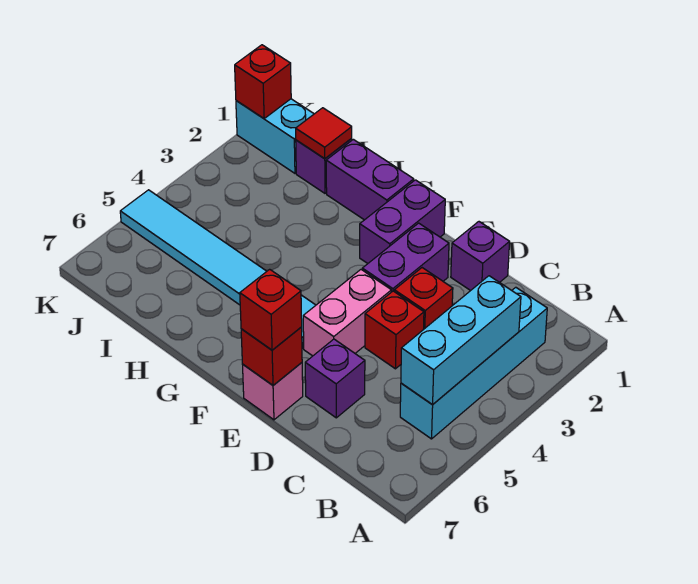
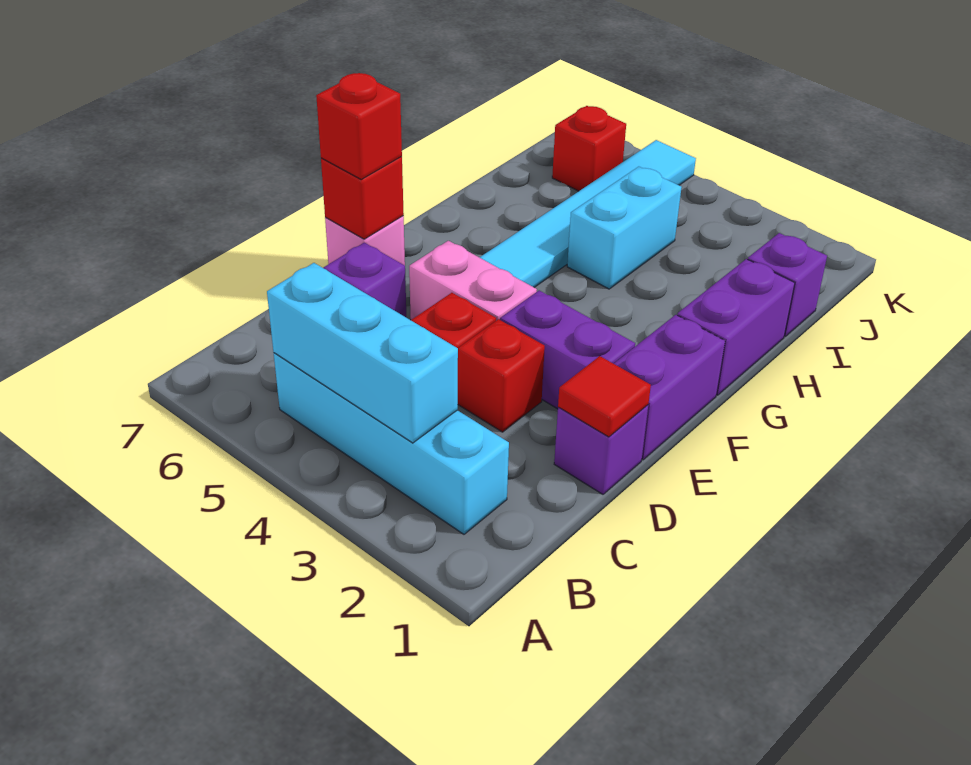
purple brick F1:F2 level 1 -> purple brick E1:F1 level 1
red tile I1 level 2 -> red tile D1 level 2
cyan brick J1:K1 level 1 -> cyan brick H4:I4 level 1
red brick K1 level 2 -> red brick J6 level 1

